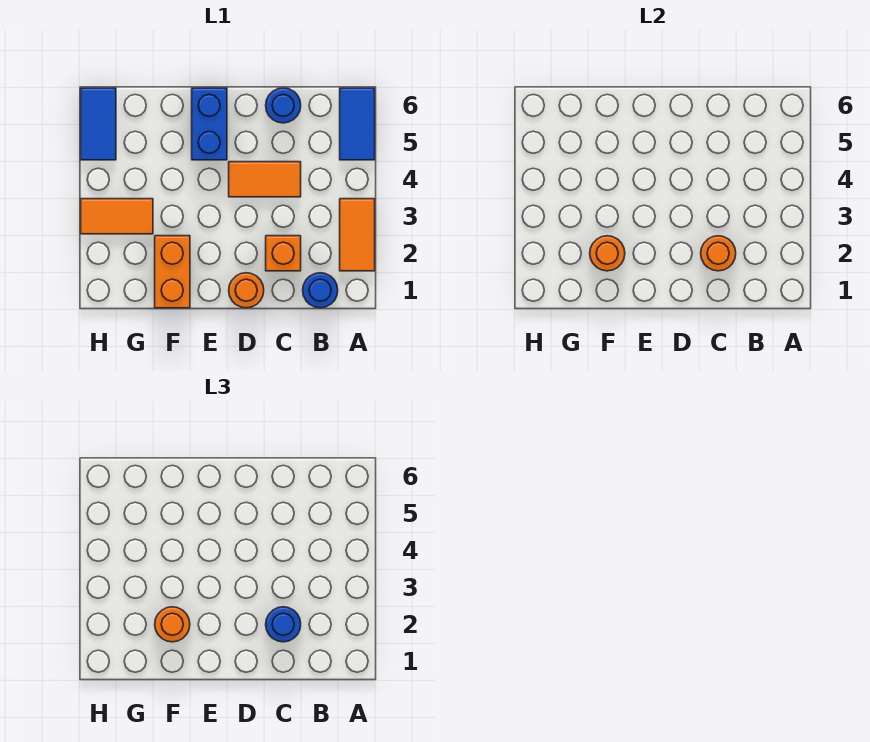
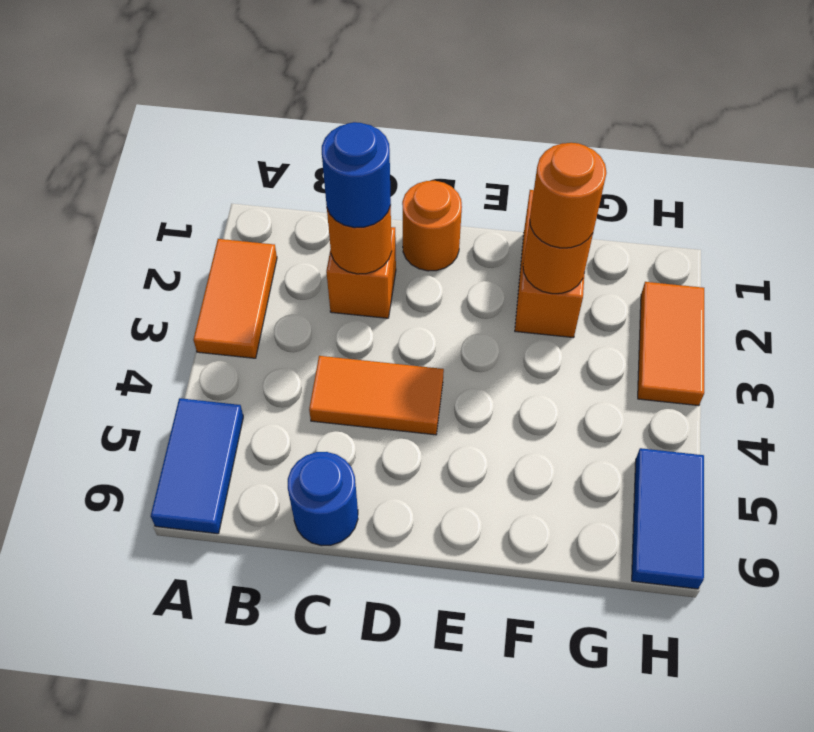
blue round brick B1 level 1 -> none
blue brick E5:E6 level 1 -> none
orange tile G3:H3 level 1 -> orange tile H2:H3 level 1

